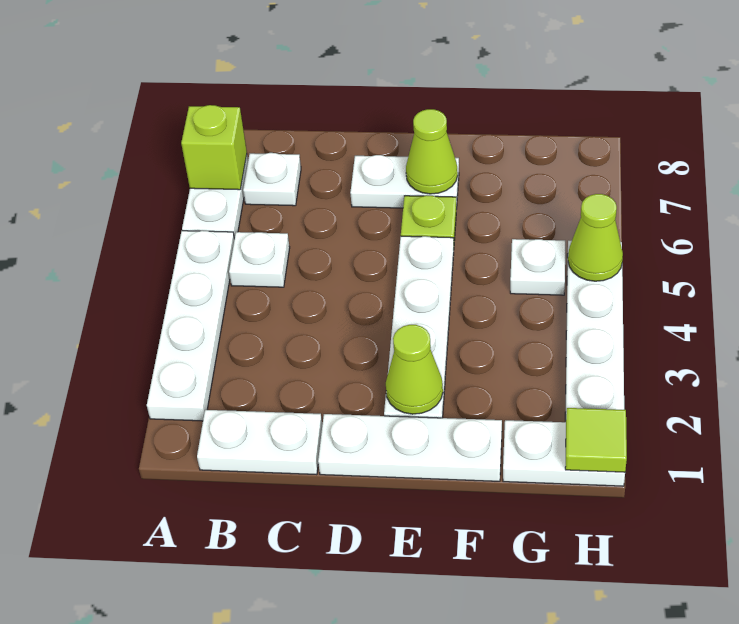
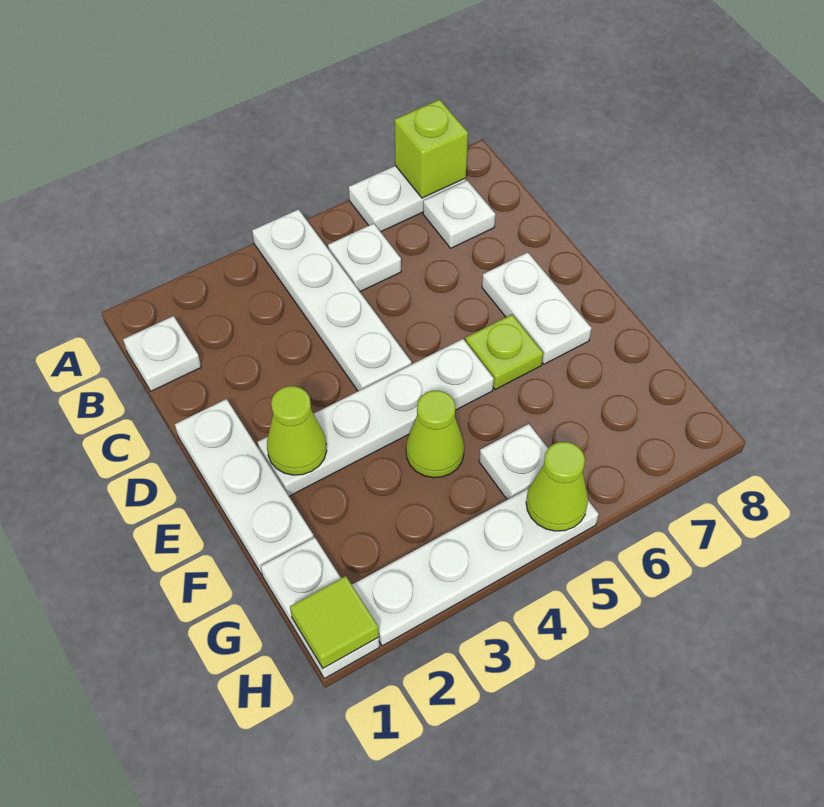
white plate A2:A5 level 1 -> white plate A4:D4 level 1
white plate B1:C1 level 1 -> white plate B1 level 1
lime cone E7 level 2 -> lime cone F4 level 1

